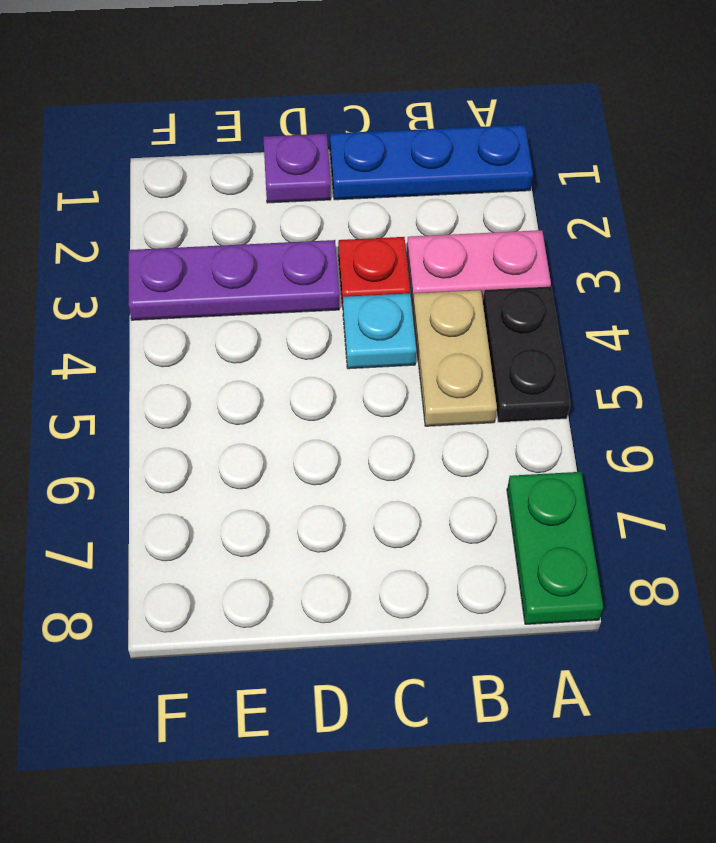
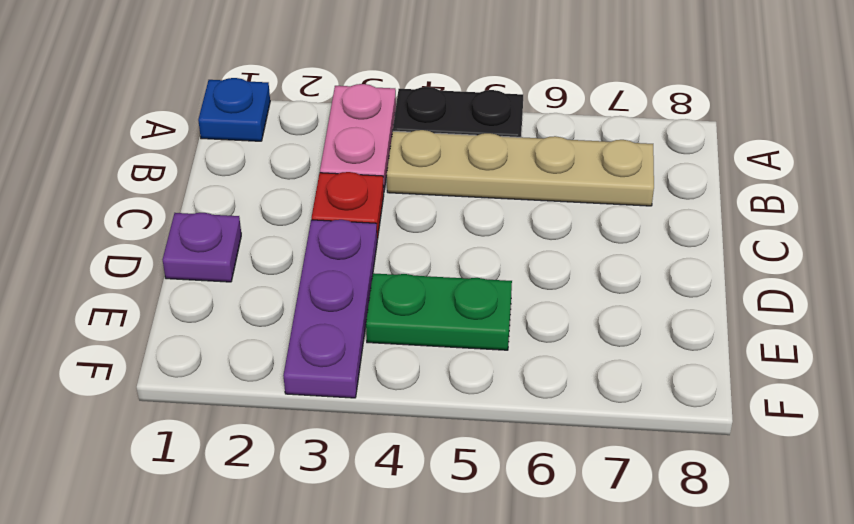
blue plate A1:C1 level 1 -> blue plate A1 level 1
green plate A7:A8 level 1 -> green plate E4:E5 level 1
tan plate B4:B5 level 1 -> tan plate B4:B7 level 1
cyan plate C4 level 1 -> none

